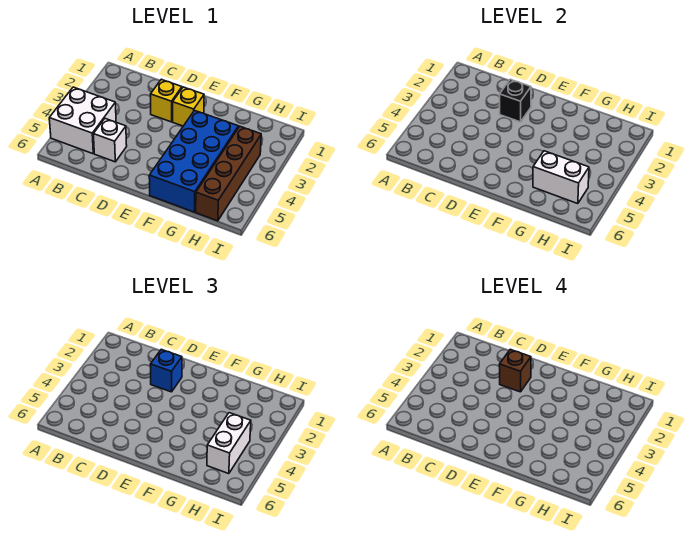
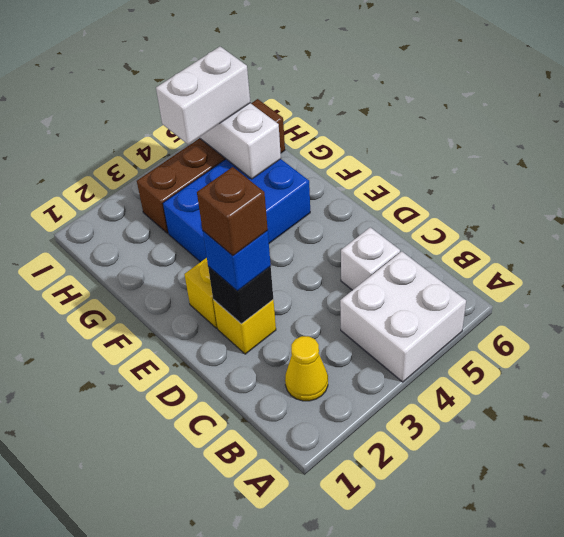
none -> yellow cone B2 level 1
blue brick F3:G6 level 1 -> blue brick F3:G5 level 1

